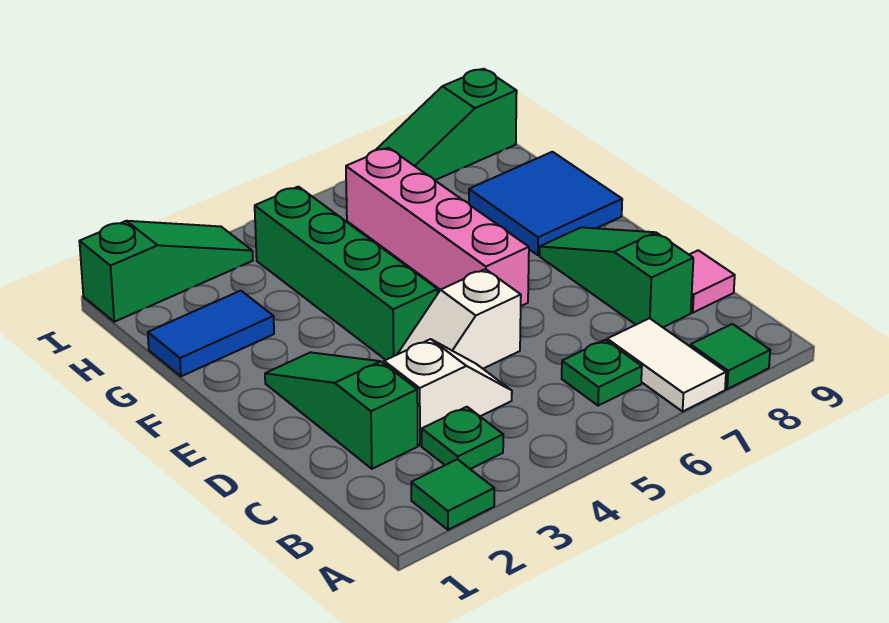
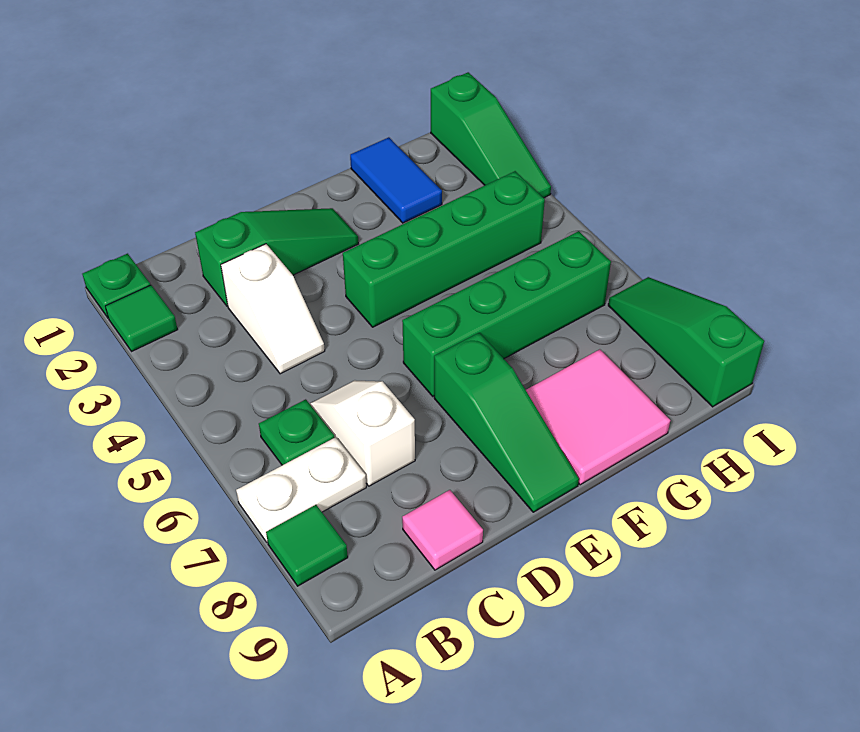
white tile A7:B7 level 1 -> white plate A7:B7 level 1
green plate B3 level 1 -> green plate A1 level 1
green slope C8:E8 level 1 top C -> green slope E7:E9 level 1 top 7
white slope D4:D5 level 1 top 5 -> white slope C6:C7 level 1 top 7
pink brick E6:H6 level 1 -> green brick E6:H6 level 1
blue tile F8:G9 level 1 -> pink tile F8:G9 level 1

